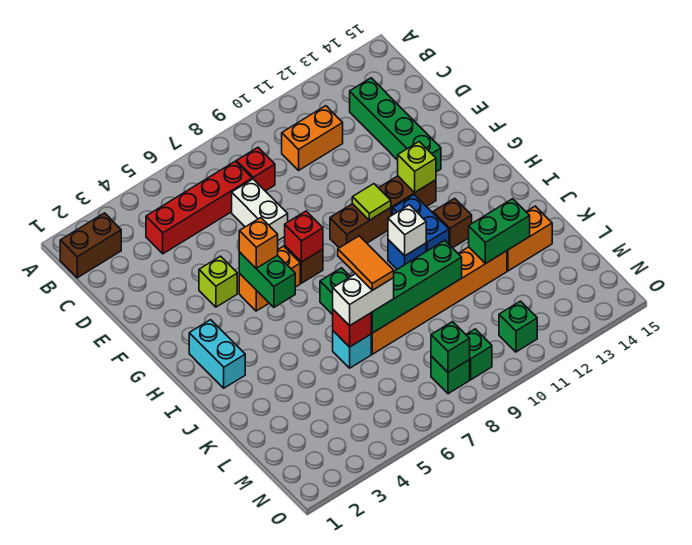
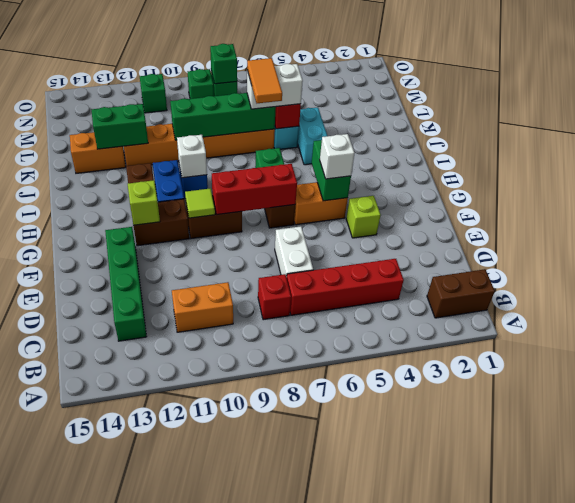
orange brick G5 level 3 -> white brick G5 level 3
red brick G7 level 2 -> red brick G7:G9 level 2
cyan brick H2:I2 level 1 -> cyan brick J5:K5 level 1

